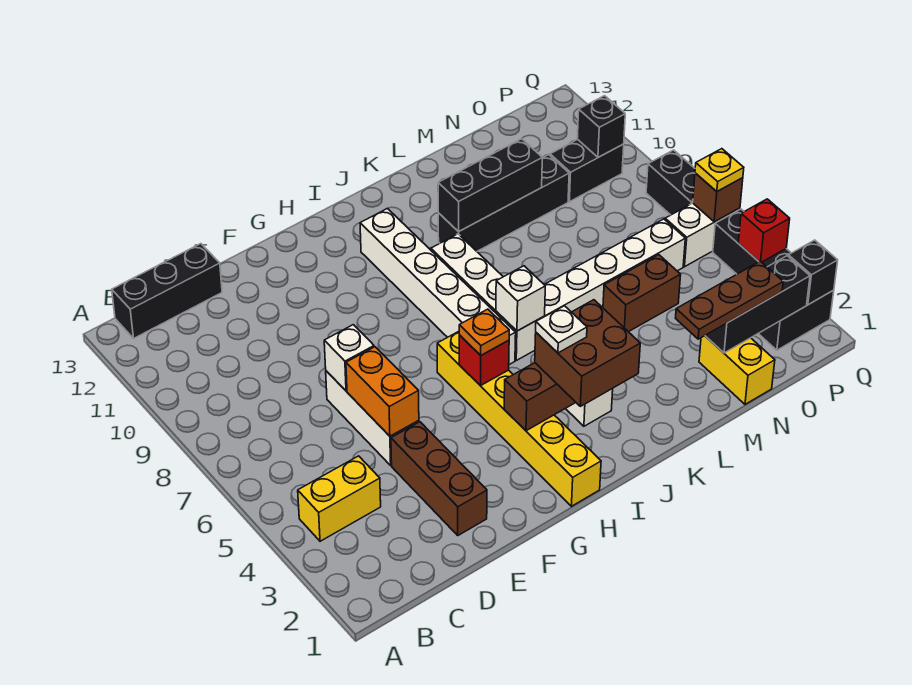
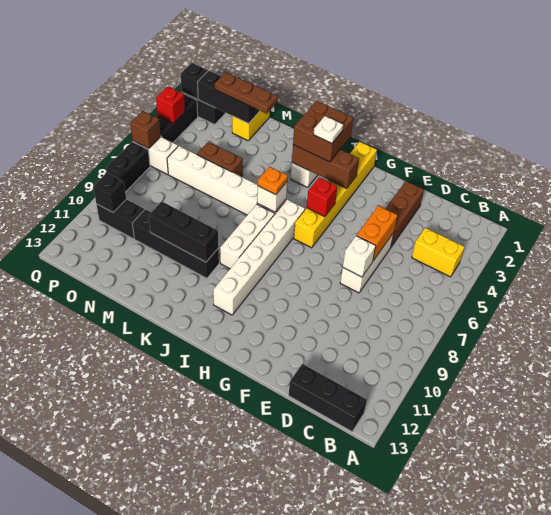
orange plate H5 level 3 -> orange plate J6 level 3
yellow plate Q6 level 3 -> none

